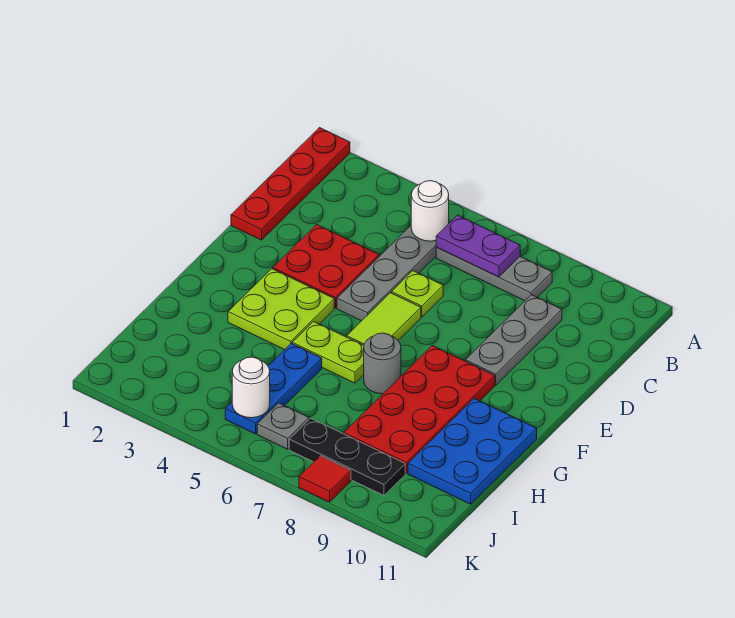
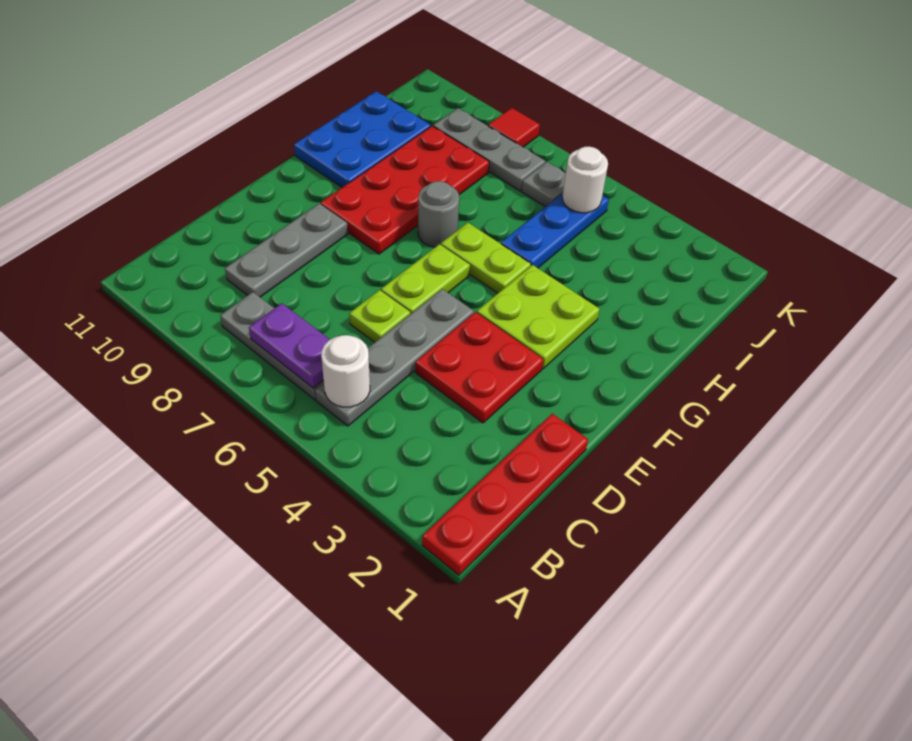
lime tile E6:F6 level 1 -> lime plate E6:F6 level 1
black plate J7:J9 level 1 -> grey plate J7:J9 level 1

